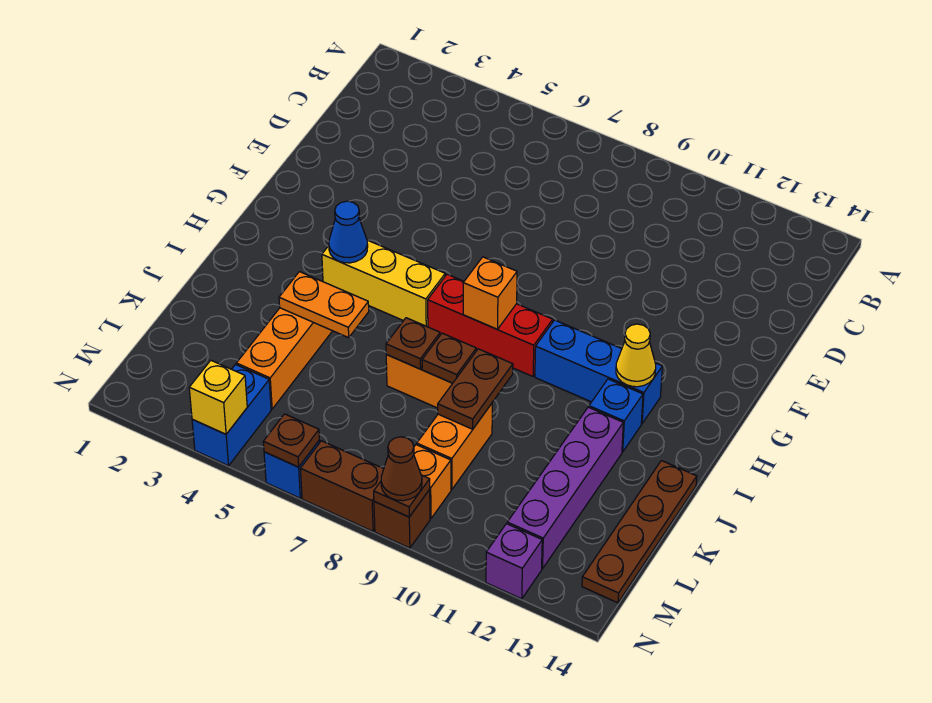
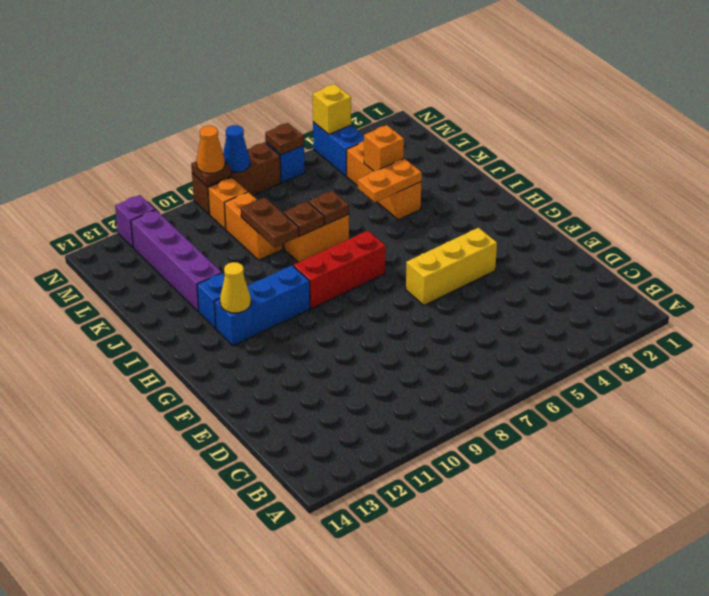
yellow brick H4:H6 level 1 -> yellow brick F4:F6 level 1
blue cone H4 level 2 -> blue cone N8 level 2
orange brick H8 level 2 -> orange brick K4 level 2
brown plate J14:M14 level 1 -> none
brown cone N9 level 3 -> orange cone N9 level 3

